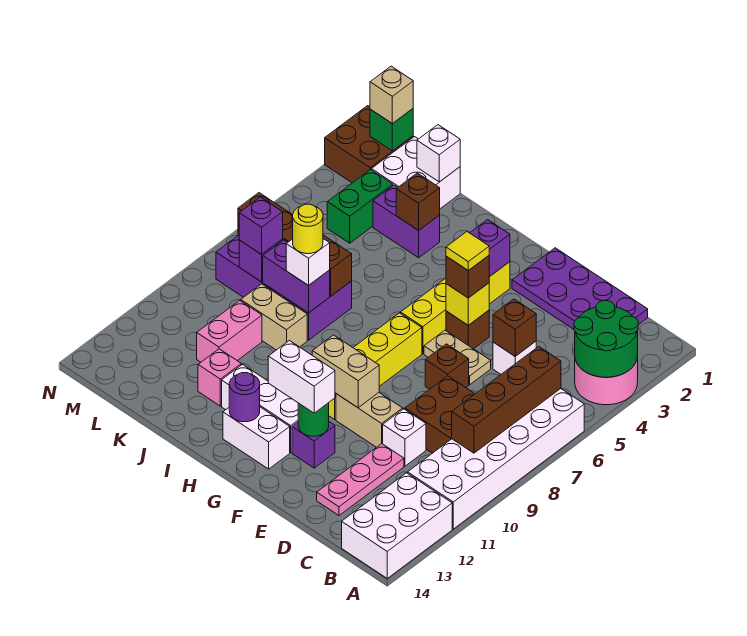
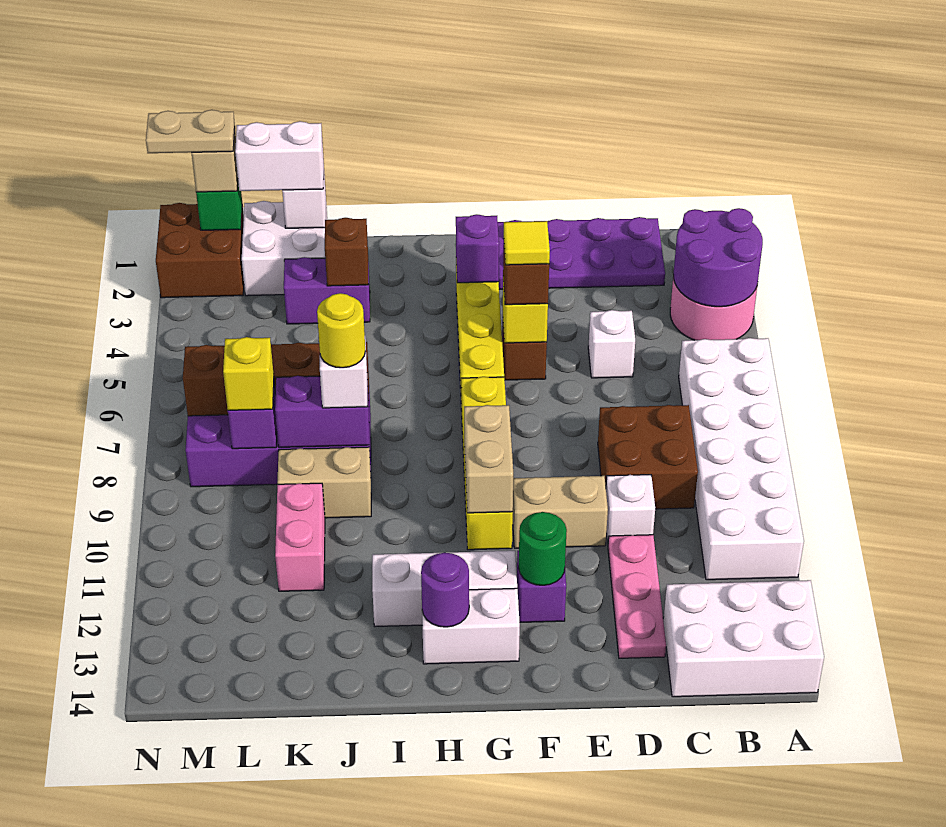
green round brick A3:B4 level 2 -> purple round brick A3:B4 level 2
white brick A12:B14 level 1 -> white brick A13:C14 level 1
brown brick B6:B9 level 2 -> none
brown brick D5 level 2 -> none
tan plate E6:F6 level 1 -> tan plate M1:N1 level 4
brown brick E7 level 1 -> none
tan brick F10:G10 level 2 -> tan brick G9:G10 level 2
white brick F12:G12 level 3 -> white brick K1:L1 level 3
pink brick J12 level 1 -> none
green brick L3:L4 level 1 -> none
purple brick L8 level 3 -> yellow brick L8 level 3

